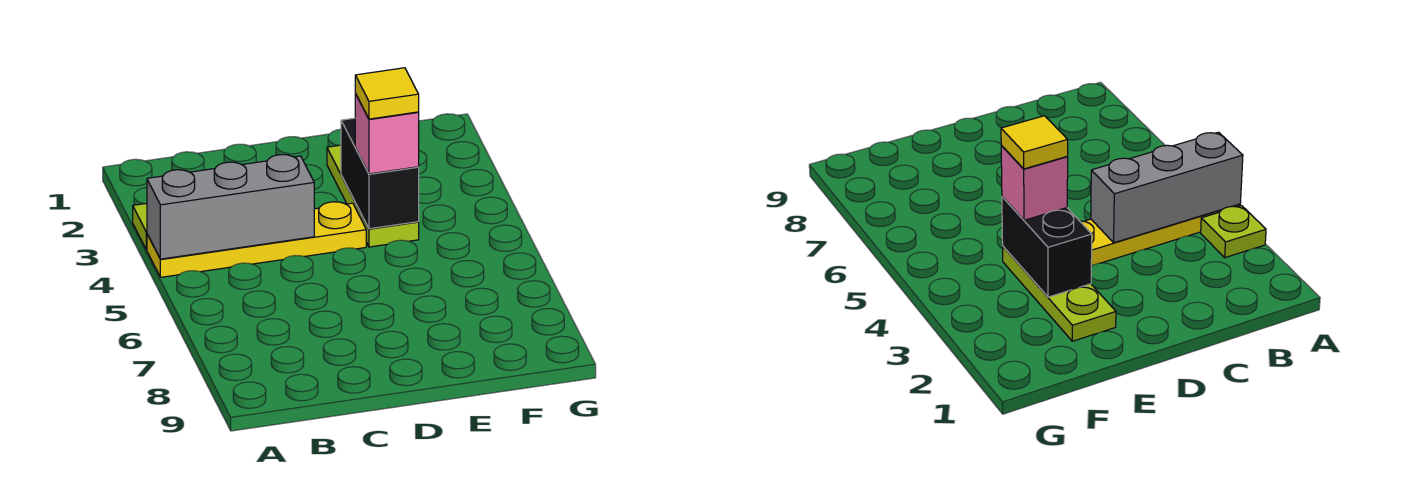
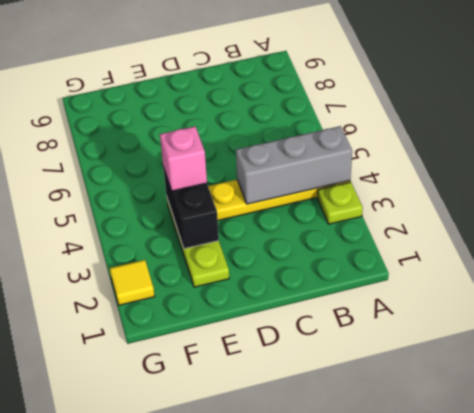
yellow tile E4 level 4 -> yellow tile G2 level 1

